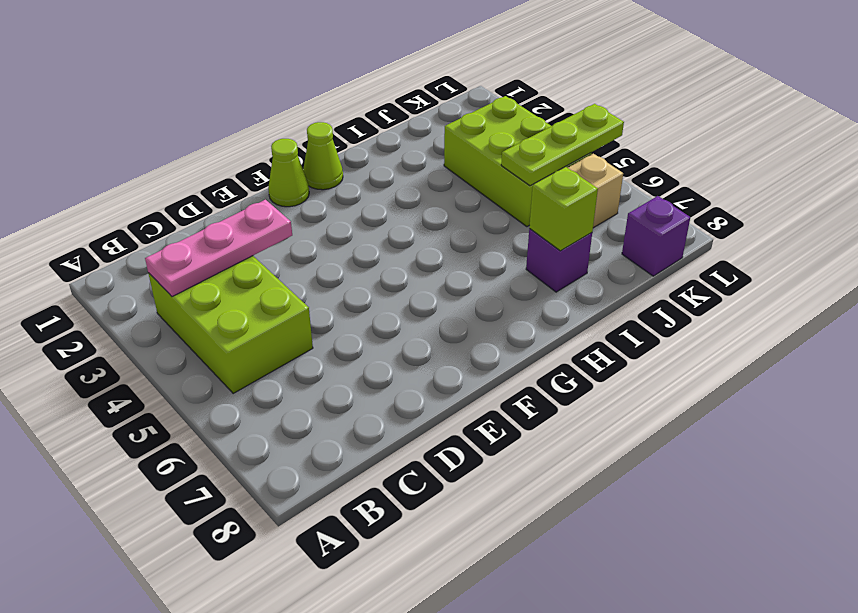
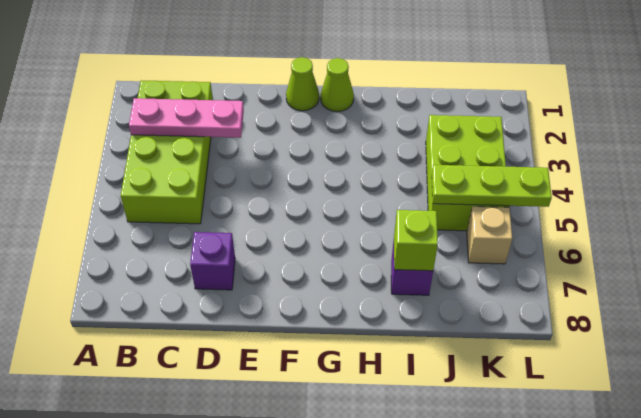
lime brick B3:C5 level 1 -> lime brick B2:C5 level 1
purple brick K8 level 1 -> purple brick D7 level 1

